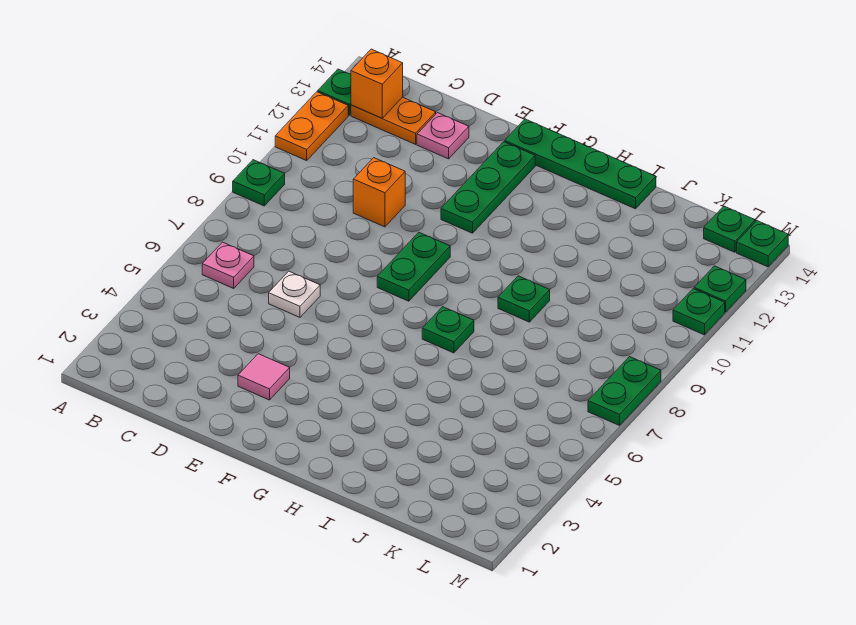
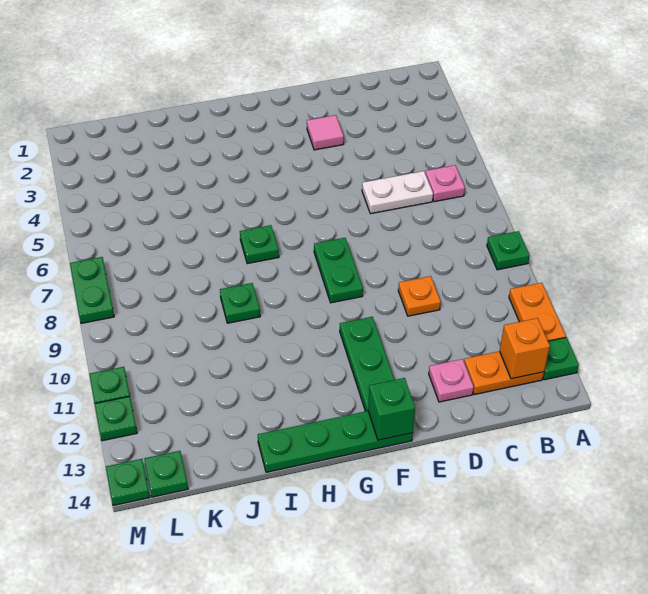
white plate D6 level 1 -> white plate C6:D6 level 1
orange brick D10 level 1 -> orange plate D10 level 1
none -> green brick F14 level 2

